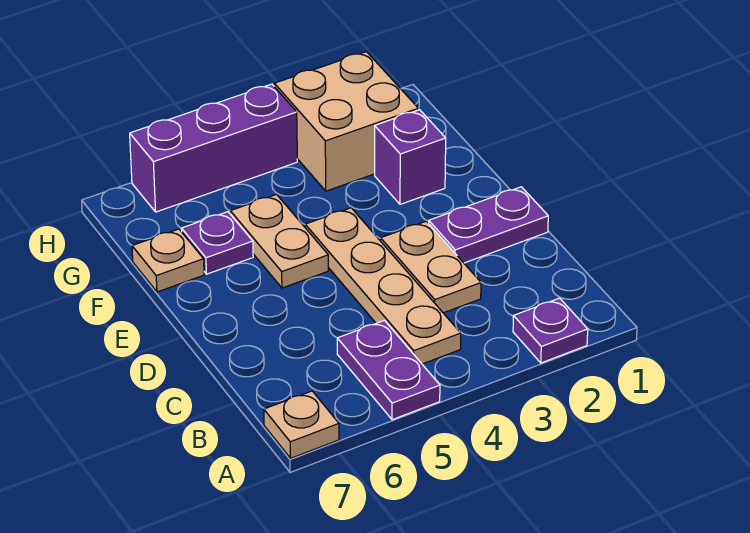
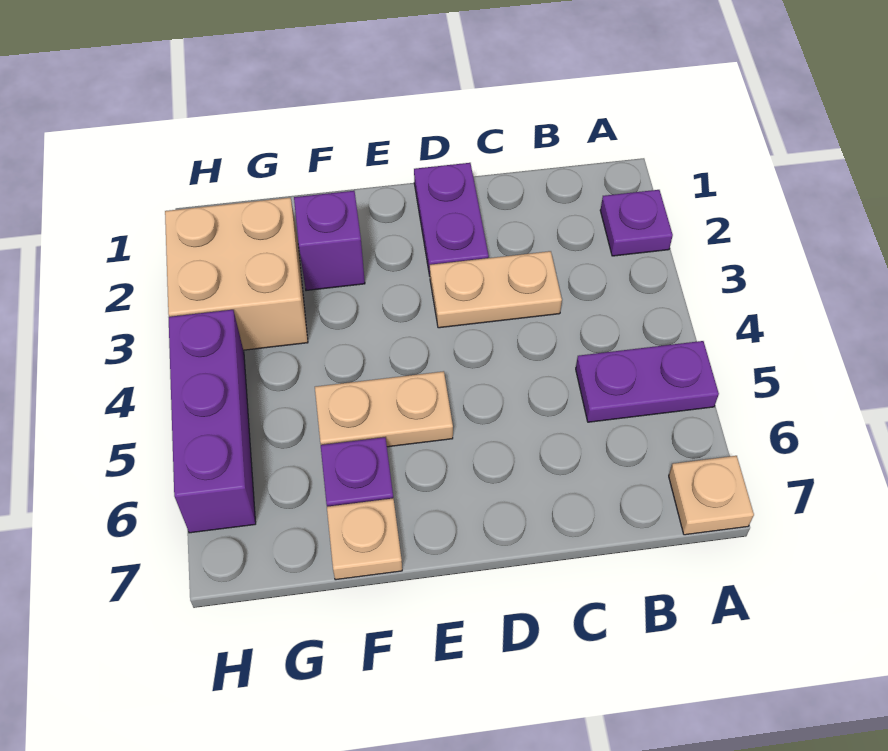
tan plate B4:E4 level 1 -> none

